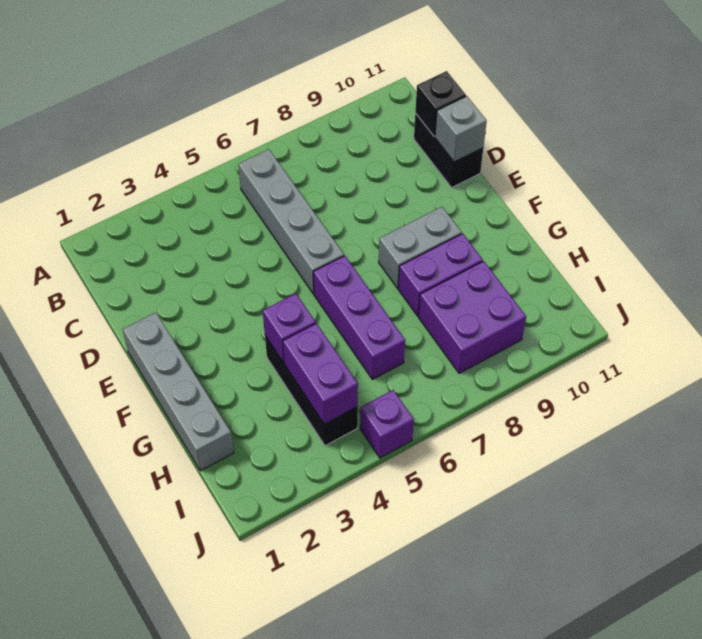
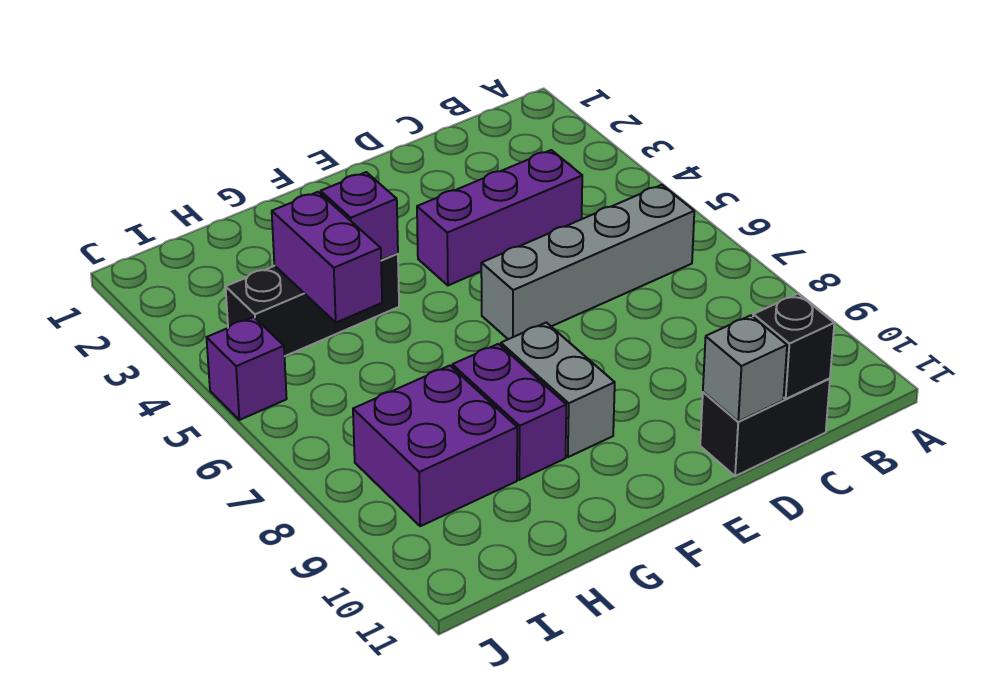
grey brick E1:H1 level 1 -> none
purple brick F6:H6 level 1 -> purple brick C4:E4 level 1
purple brick H4:I4 level 2 -> purple brick H4:H5 level 2

